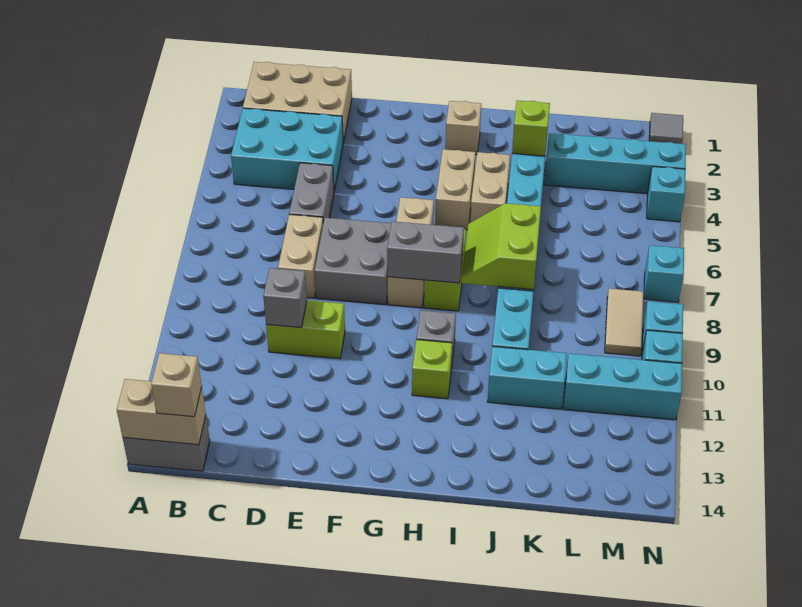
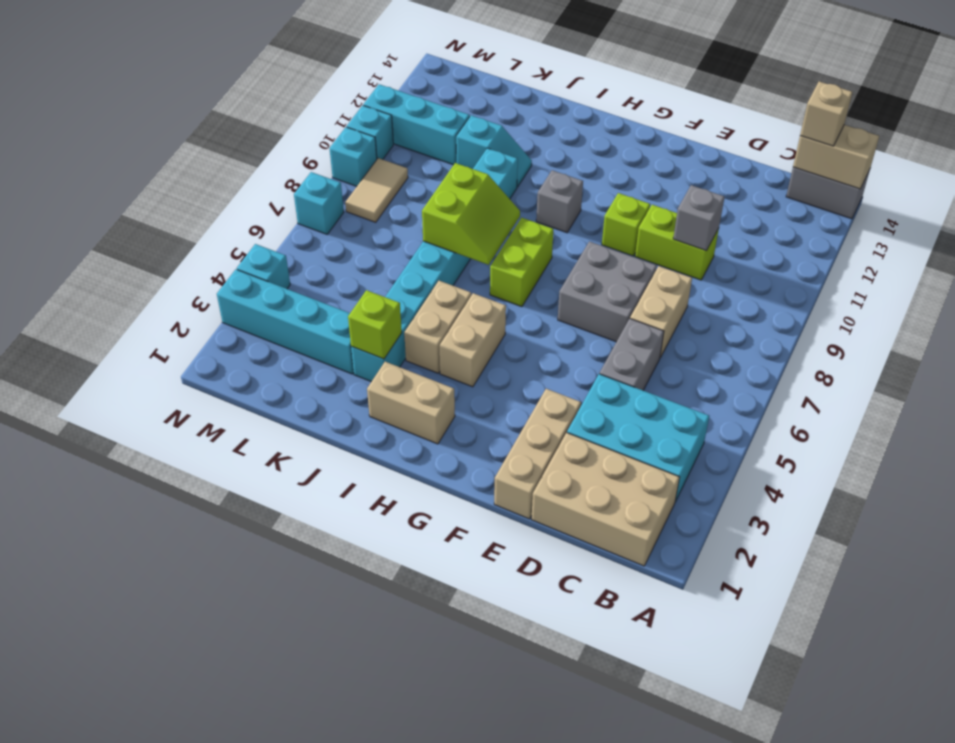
tan brick G6:G8 level 1 -> tan brick E1:E3 level 1
grey brick G8:H8 level 2 -> none
tan brick H2 level 1 -> tan brick H2:I2 level 1
lime brick H11 level 1 -> lime brick F10 level 1
cyan brick J11:K11 level 1 -> cyan slope J11:K11 level 1 top K
grey tile N1 level 1 -> none

